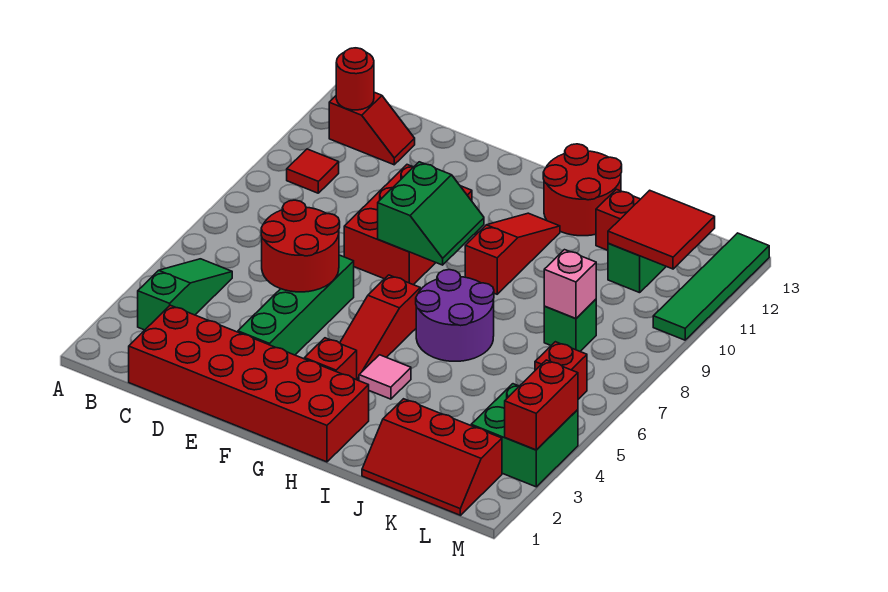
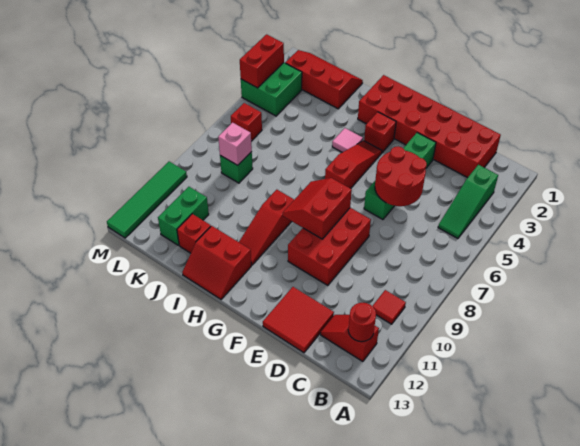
green slope F8:G9 level 2 top F -> red slope F8:G9 level 2 top F
purple round brick H6:I7 level 1 -> none
red round brick H12:I13 level 1 -> red slope H12:I13 level 1 top 12
red tile K11:L12 level 2 -> red tile D12:E13 level 1

